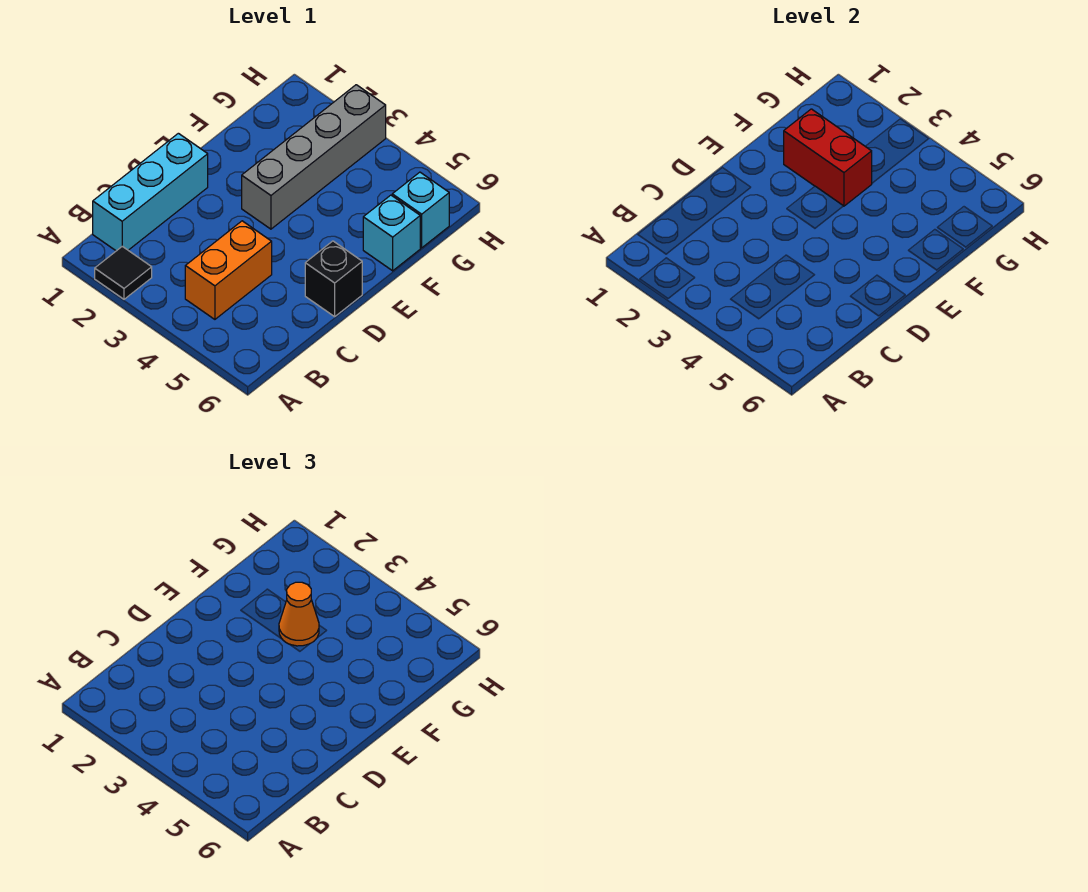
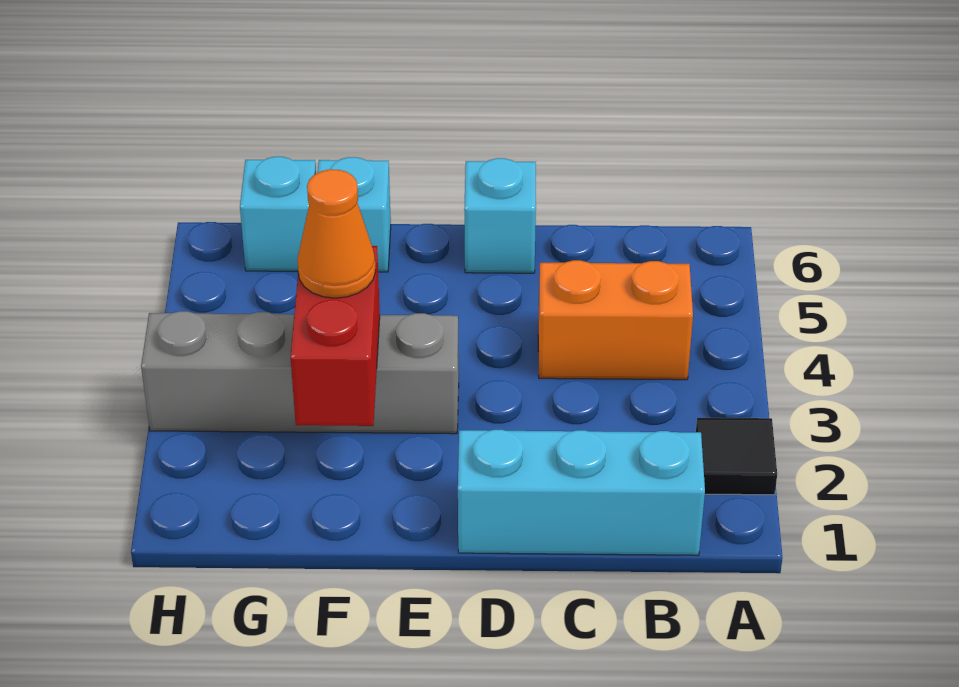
black brick D6 level 1 -> cyan brick D6 level 1

